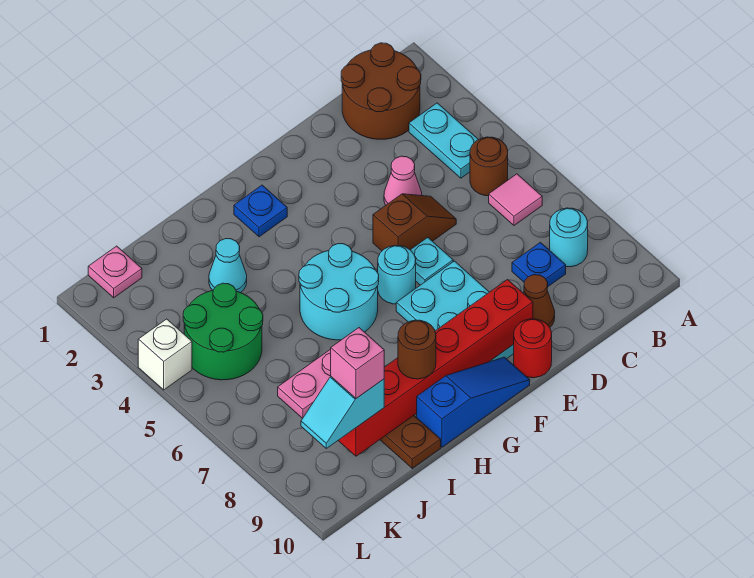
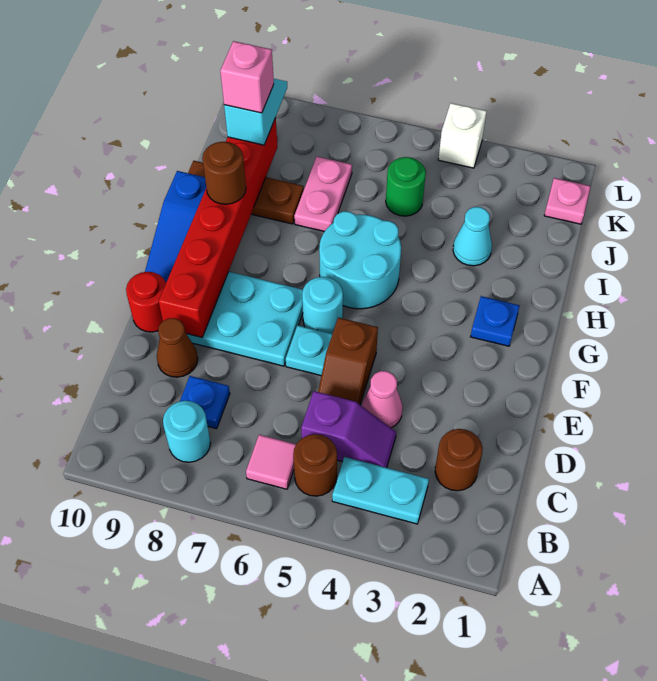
brown round brick B1:C2 level 1 -> brown round brick C2 level 1
none -> purple slope C4:C5 level 1 top 5
green round brick J4:K5 level 1 -> green round brick J5 level 1

